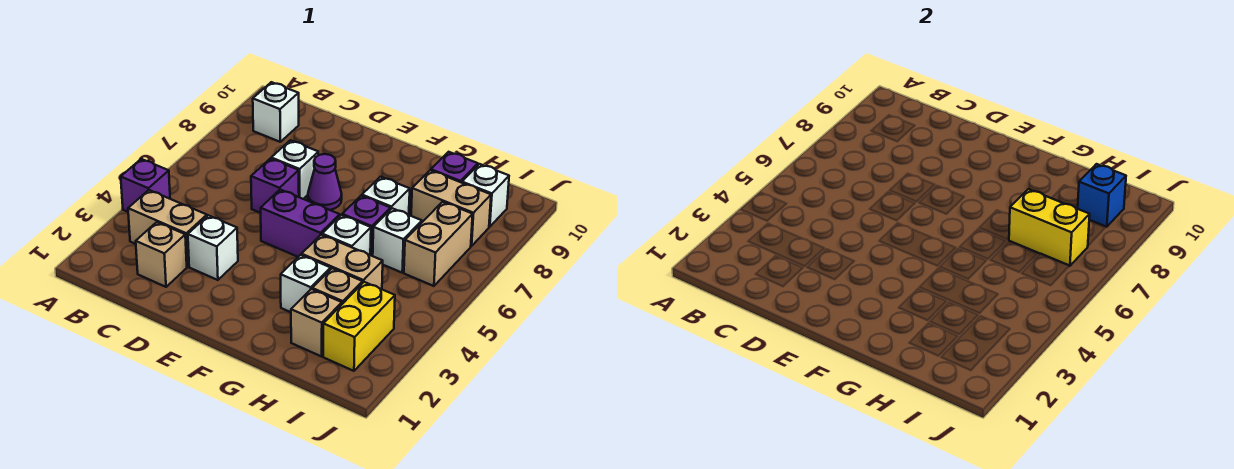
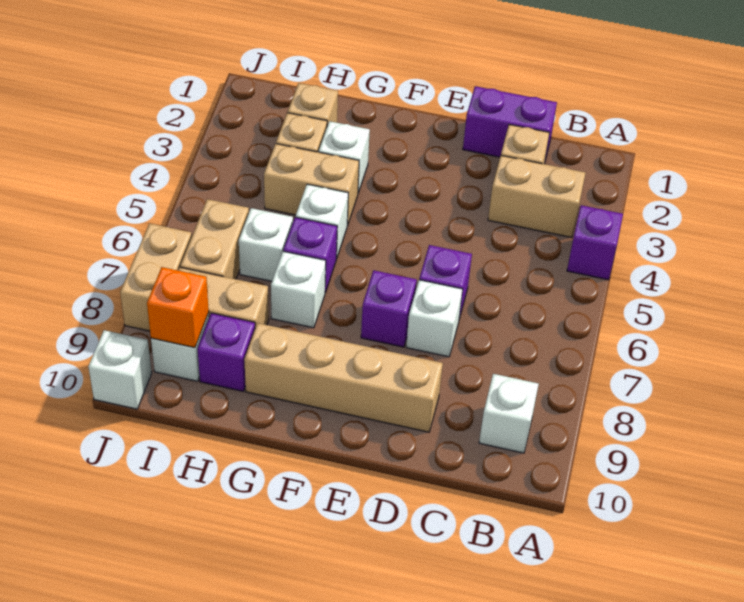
white brick D3 level 1 -> white brick J10 level 1
none -> tan brick D9:G9 level 1
purple brick E5:F5 level 1 -> purple brick C1:D1 level 1
purple cone E7 level 1 -> purple brick E7 level 1
yellow brick H7:I7 level 2 -> none
yellow brick I2:I3 level 1 -> none
blue brick I9 level 2 -> orange brick I9 level 2
none -> tan brick J7:J8 level 1

